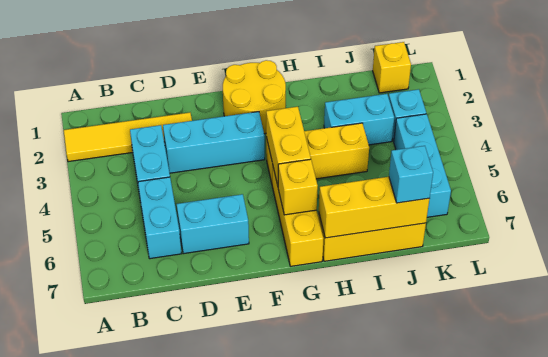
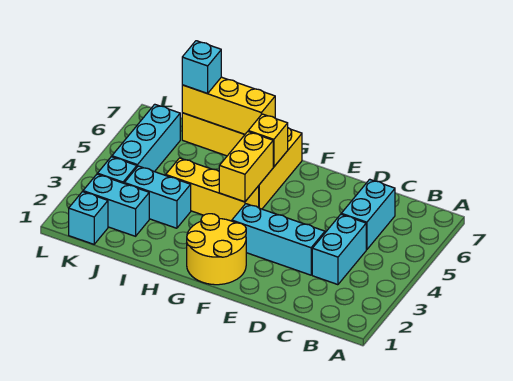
yellow tile A2:D2 level 1 -> none
cyan brick D6:E6 level 1 -> cyan brick J2:K2 level 1
yellow brick K1 level 1 -> cyan brick K1 level 1

